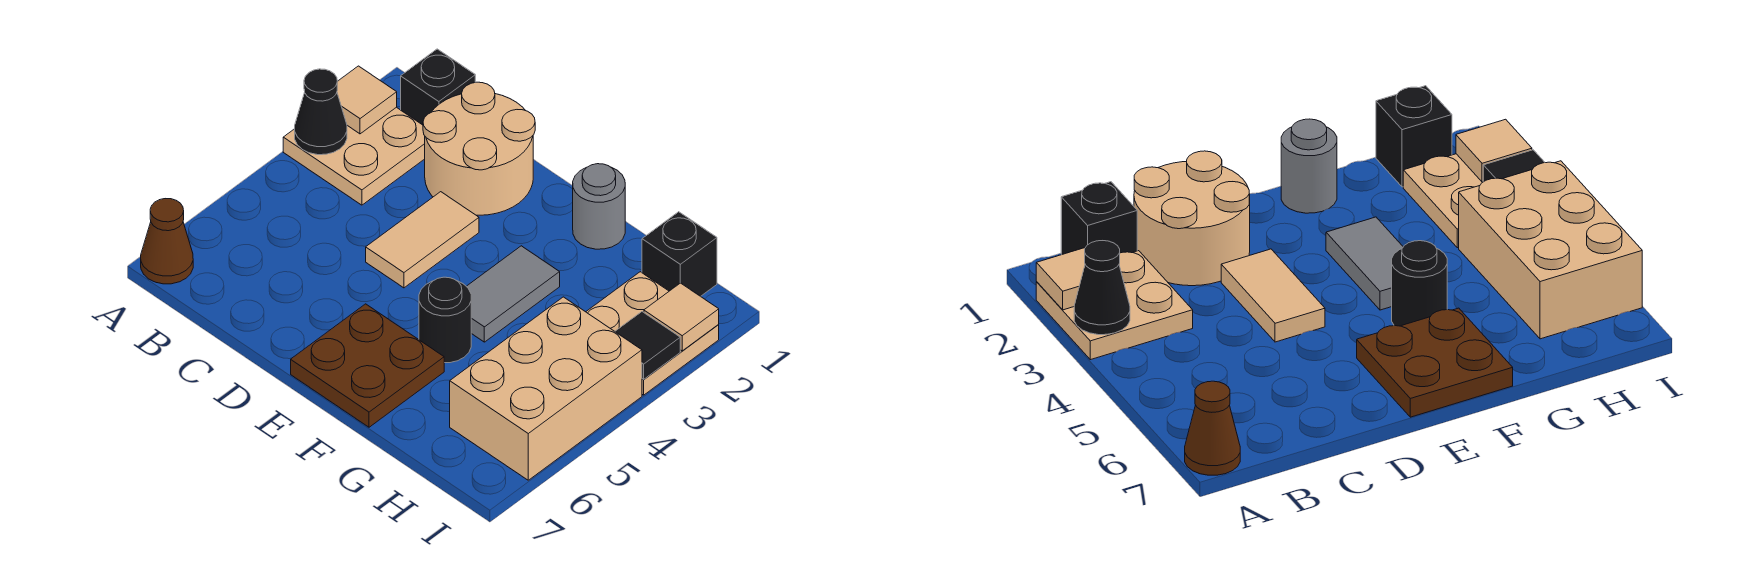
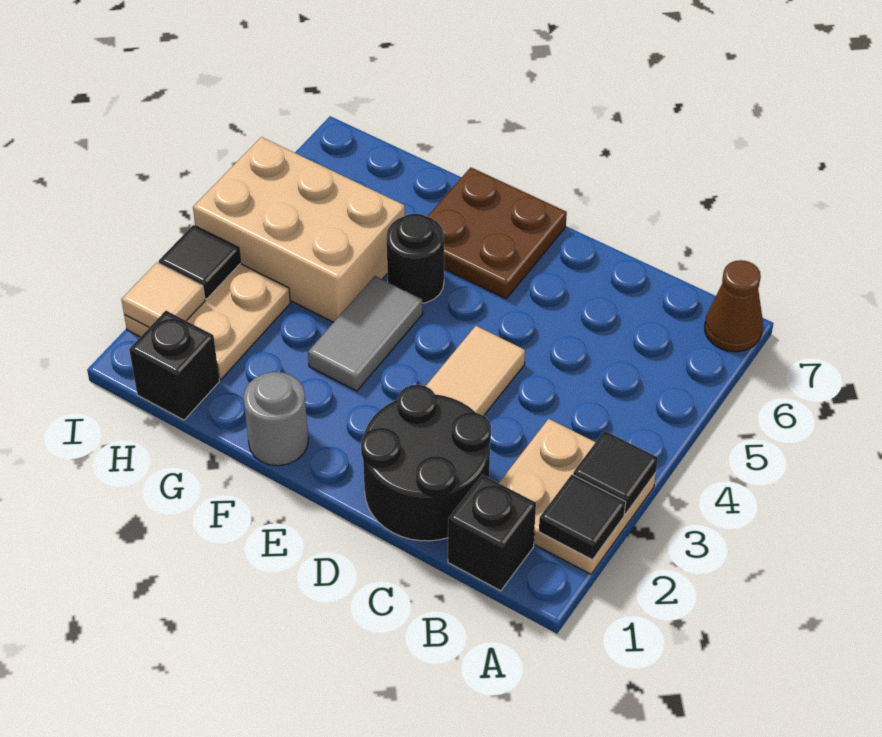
tan tile A2 level 2 -> black tile A2 level 2
black cone A3 level 2 -> black tile A3 level 2
tan round brick C1:D2 level 1 -> black round brick C1:D2 level 1
tan brick H4:I6 level 1 -> tan brick G4:I5 level 1

